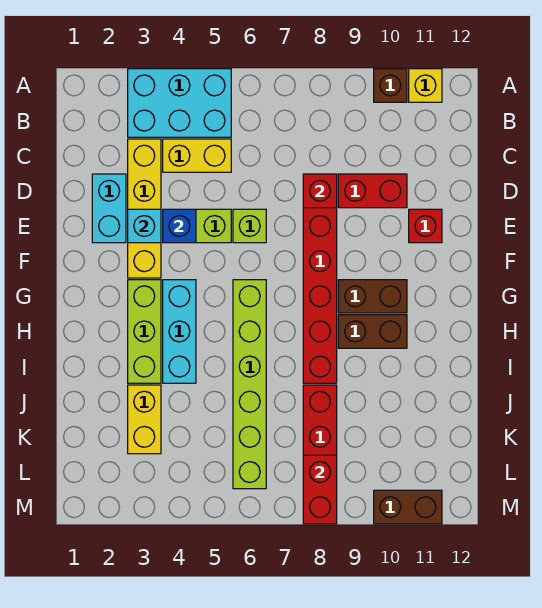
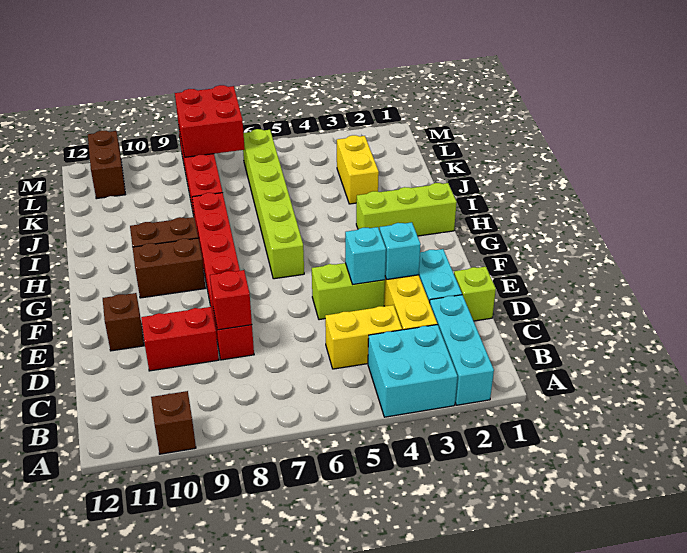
cyan brick A3:B5 level 1 -> cyan brick A3:B4 level 1
yellow brick A11 level 1 -> none
blue brick E4 level 2 -> cyan brick E4 level 2
lime brick E6 level 1 -> lime brick D1 level 1
red brick E11 level 1 -> brown brick E11 level 1
lime brick G3:I3 level 1 -> lime brick H1:H3 level 1
cyan brick G4:I4 level 1 -> cyan brick A2:C2 level 1
red brick L8:M8 level 2 -> red brick L7:M8 level 2
brown brick M10:M11 level 1 -> brown brick L11:M11 level 1

